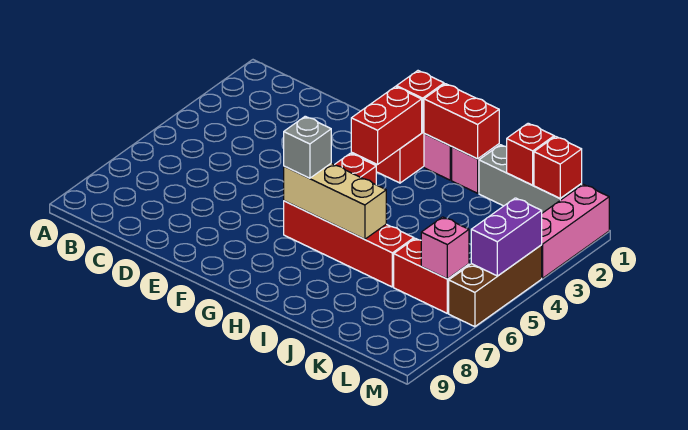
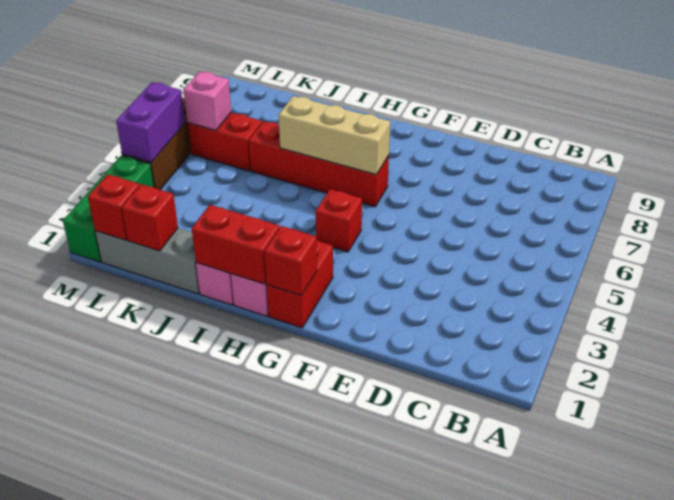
red brick G2:G3 level 2 -> none
grey brick G6 level 3 -> none
pink brick M1:M3 level 1 -> green brick M1:M3 level 1

